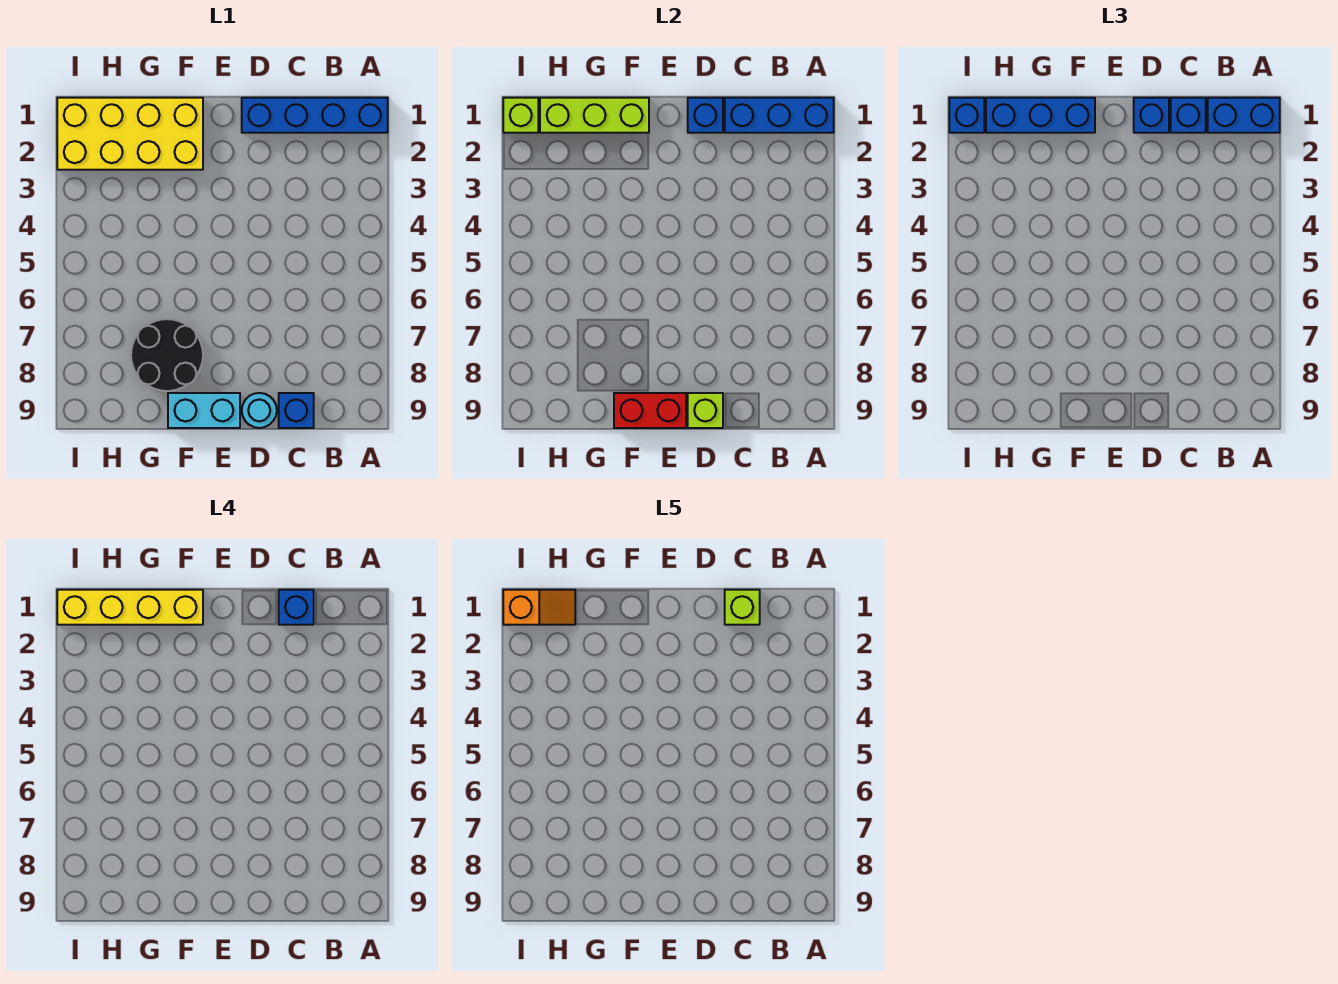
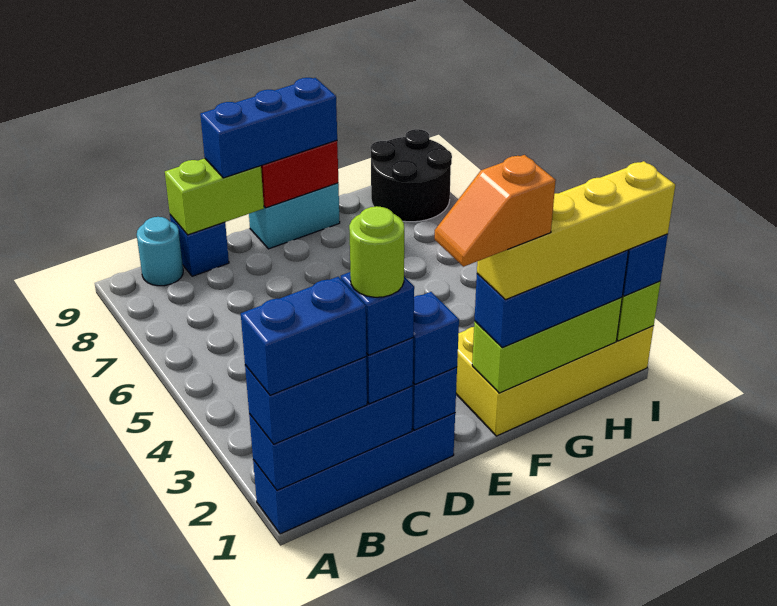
none -> blue brick A1:B1 level 4
lime brick C1 level 5 -> lime round brick C1 level 5
cyan round brick D9 level 1 -> cyan round brick B9 level 1
lime brick D9 level 2 -> lime brick C9:D9 level 2
none -> blue brick D9:F9 level 3
black round brick F7:G8 level 1 -> black round brick H8:I9 level 1
orange slope H1:I1 level 5 top I -> orange slope E1:F1 level 5 top F

